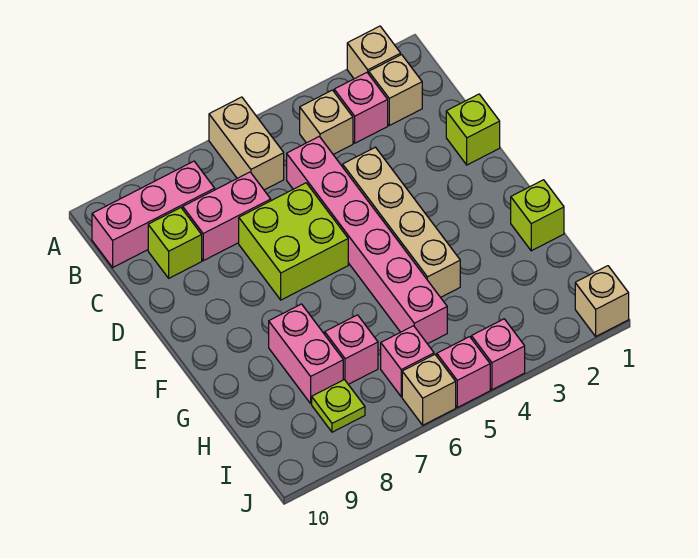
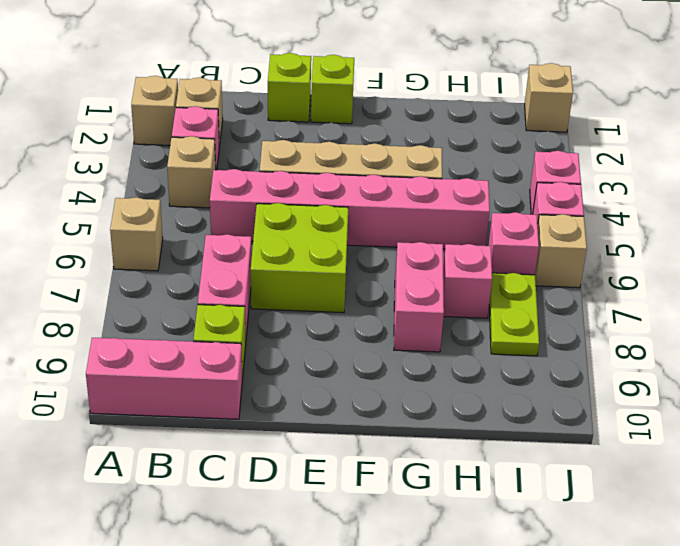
tan brick A6:B6 level 1 -> tan brick A6 level 1
pink brick B8:B10 level 1 -> pink brick A10:C10 level 1
lime brick G1 level 1 -> lime brick E1 level 1
pink brick G8:H8 level 1 -> pink brick G7:G8 level 1
lime plate I8 level 1 -> lime plate I7:I8 level 1

